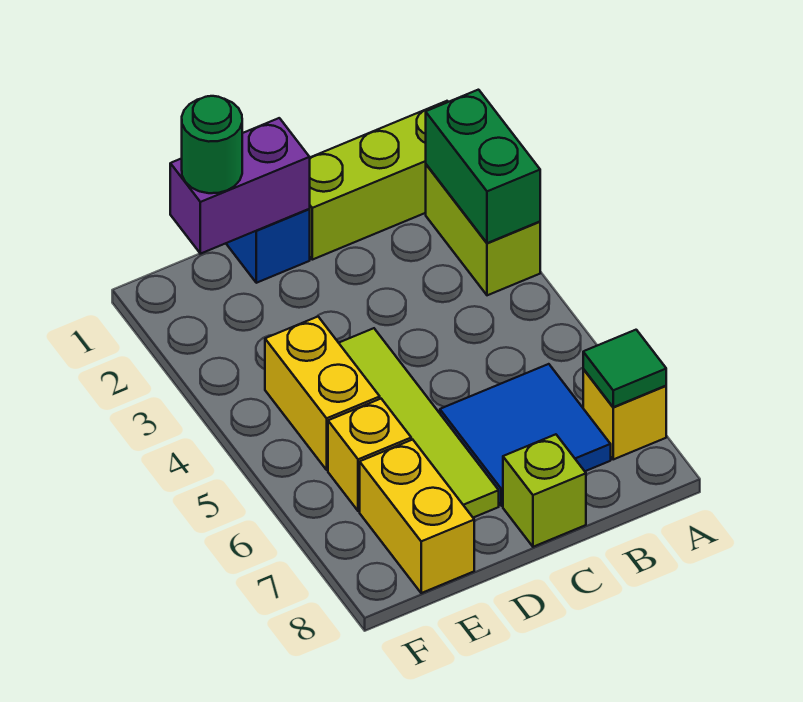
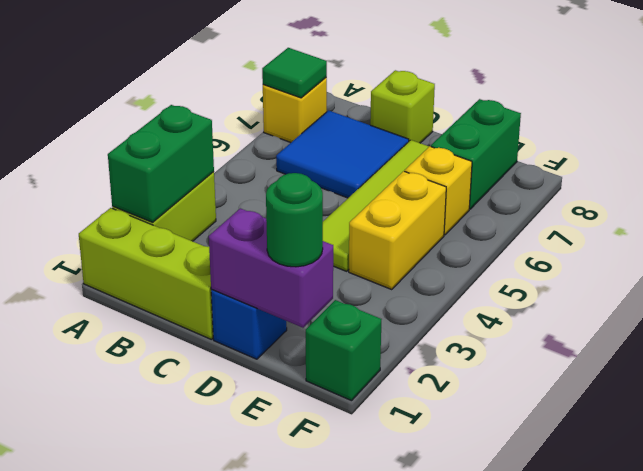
yellow brick E7:E8 level 1 -> green brick E7:E8 level 1
none -> green brick F1 level 1

